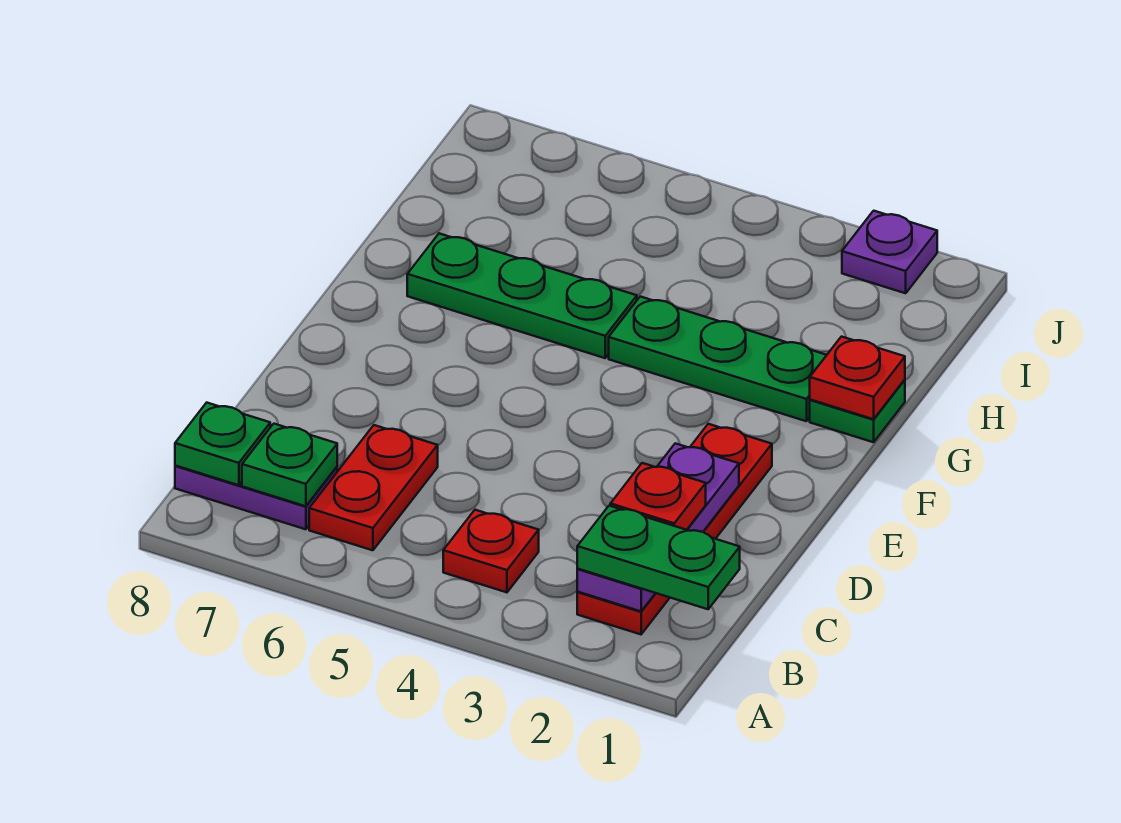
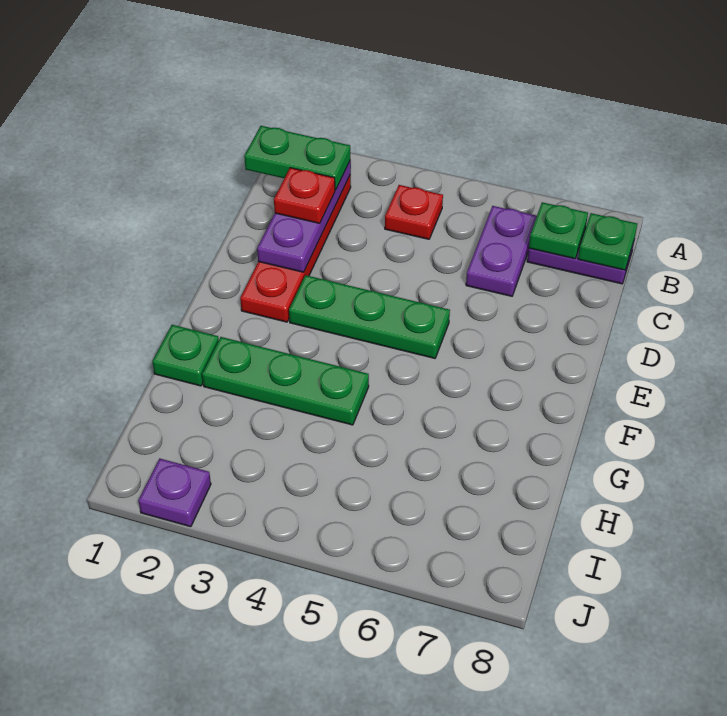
red plate B6:C6 level 1 -> purple plate B6:C6 level 1
red plate G1 level 2 -> none
green plate G5:G7 level 1 -> green plate E3:E5 level 1

